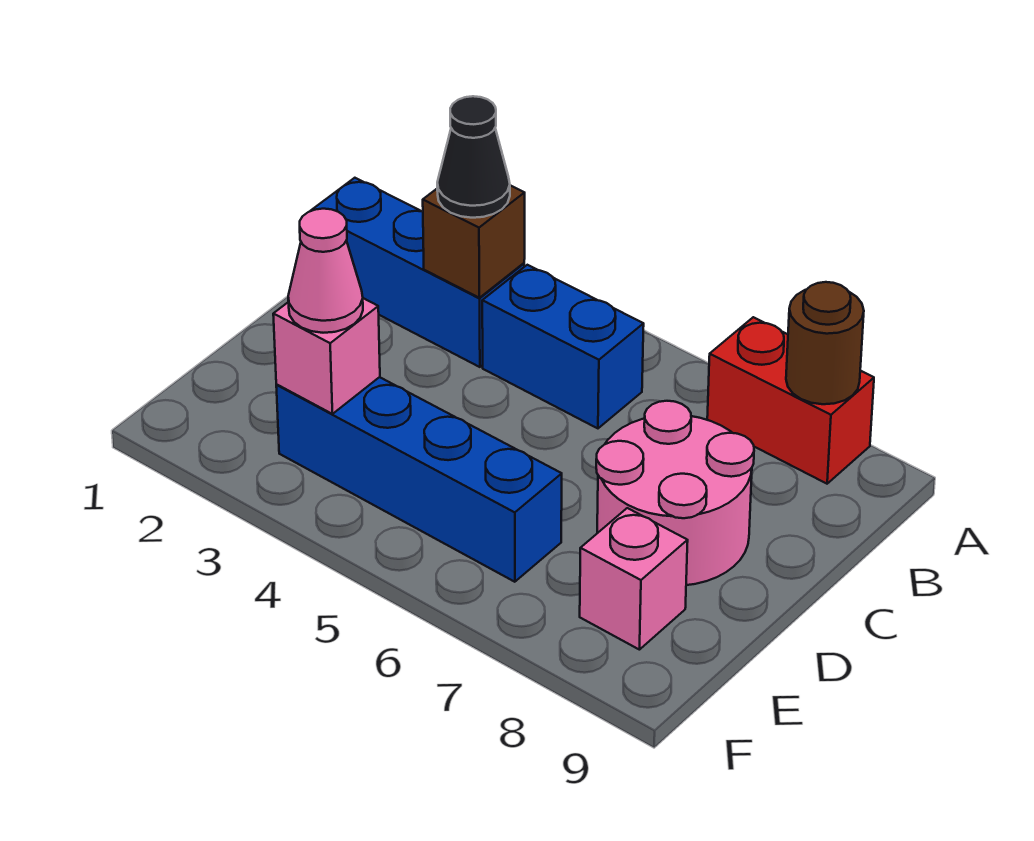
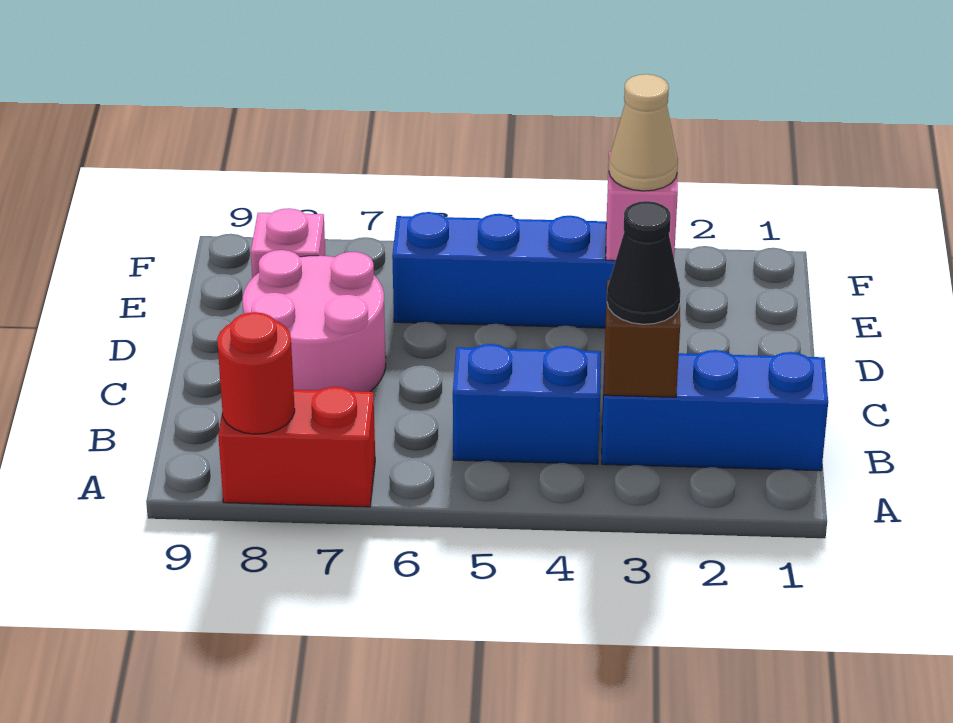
brown round brick A8 level 2 -> red round brick A8 level 2
pink cone E3 level 3 -> tan cone E3 level 3

